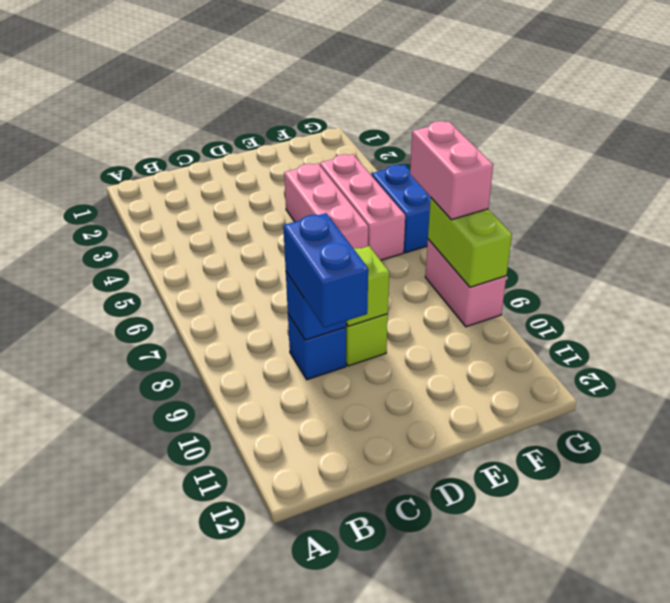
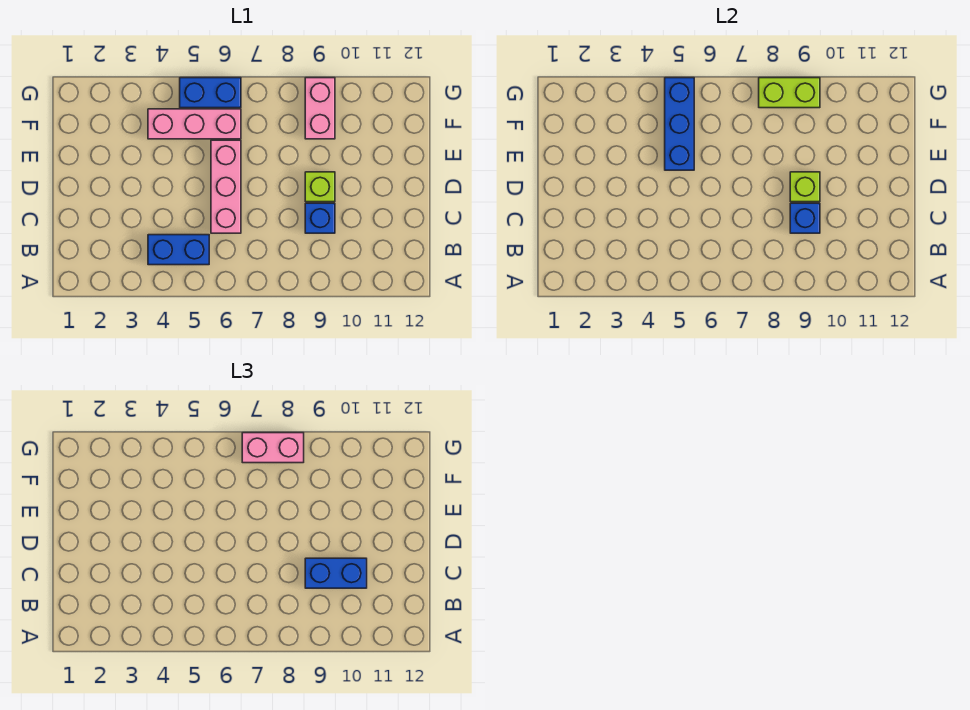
none -> blue brick B4:B5 level 1
pink brick E4:E6 level 1 -> pink brick C6:E6 level 1
none -> blue brick E5:G5 level 2
pink brick G8:G9 level 1 -> pink brick F9:G9 level 1

